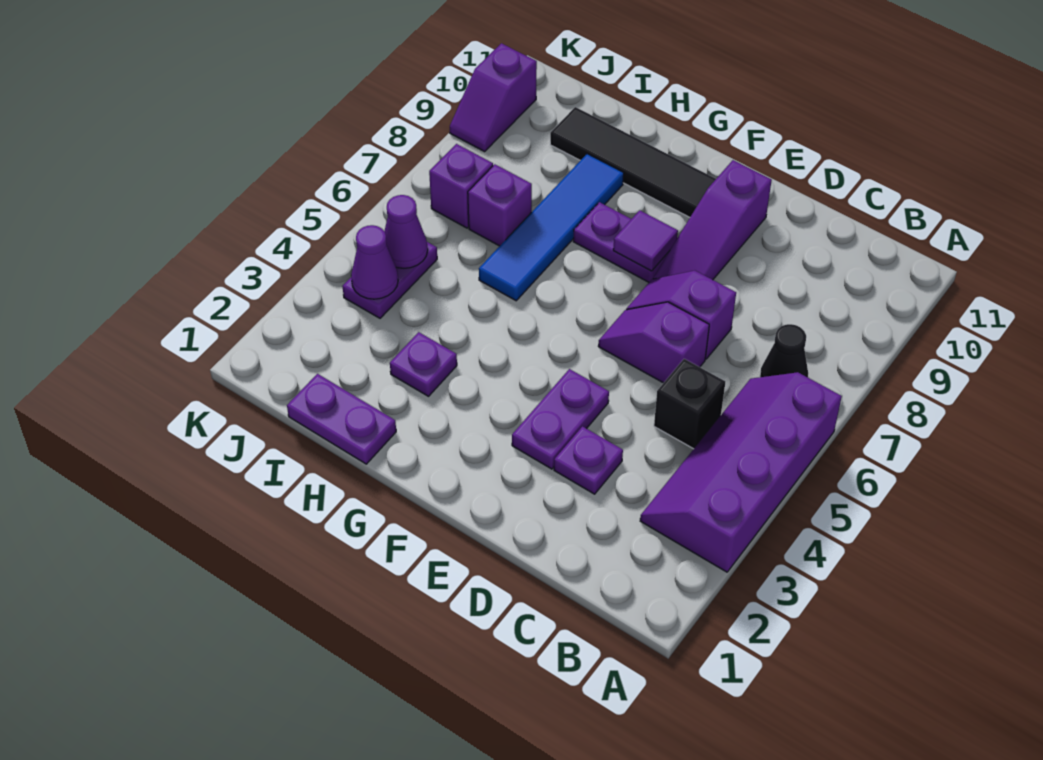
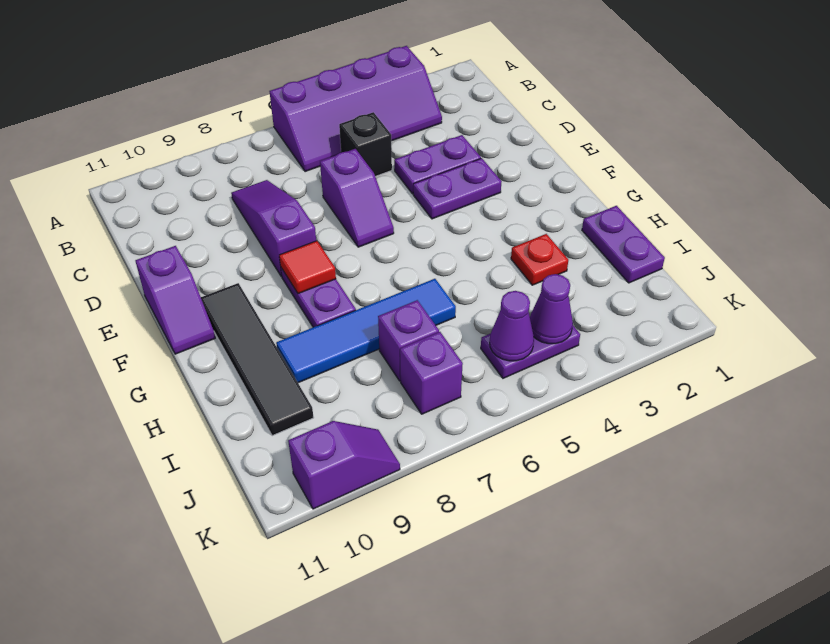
black cone B7 level 1 -> none
purple plate D3 level 1 -> purple plate D3:D4 level 1
purple slope D7:E7 level 1 top D -> purple slope E11:F11 level 1 top E
purple slope E8:E10 level 1 top 10 -> purple slope C8:E8 level 1 top E
purple tile F8 level 2 -> red tile F8 level 2
purple plate H3 level 1 -> red plate H3 level 1

